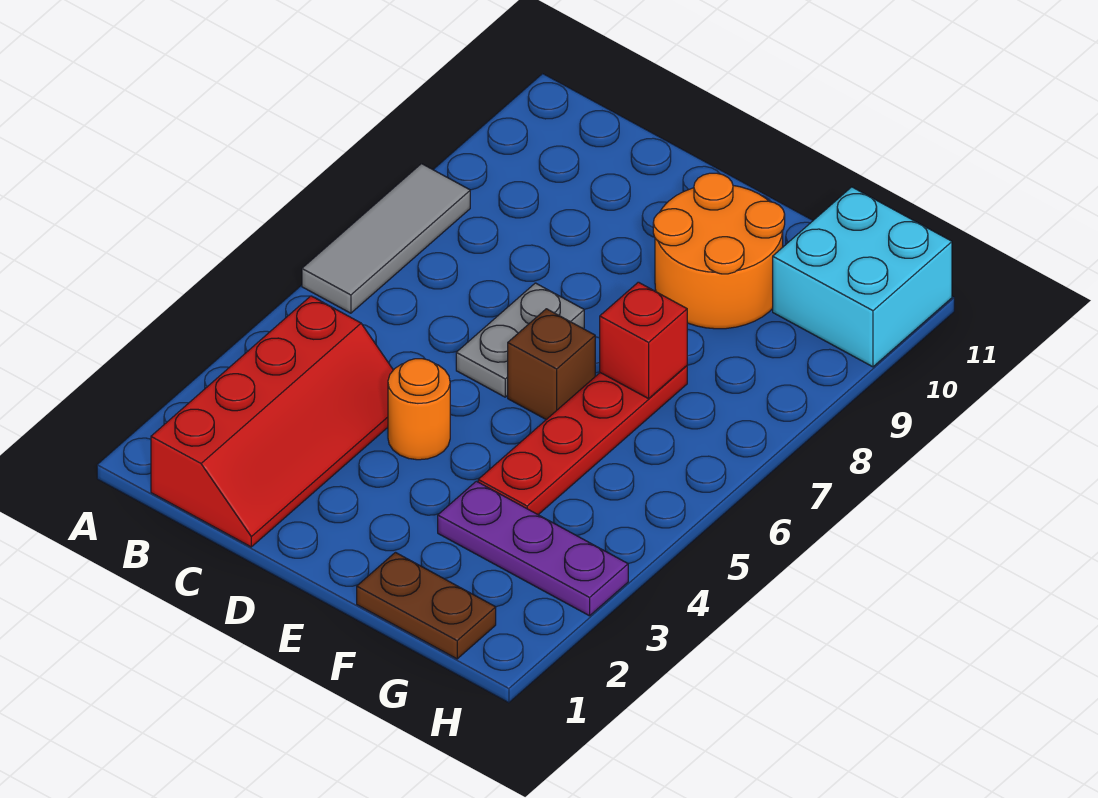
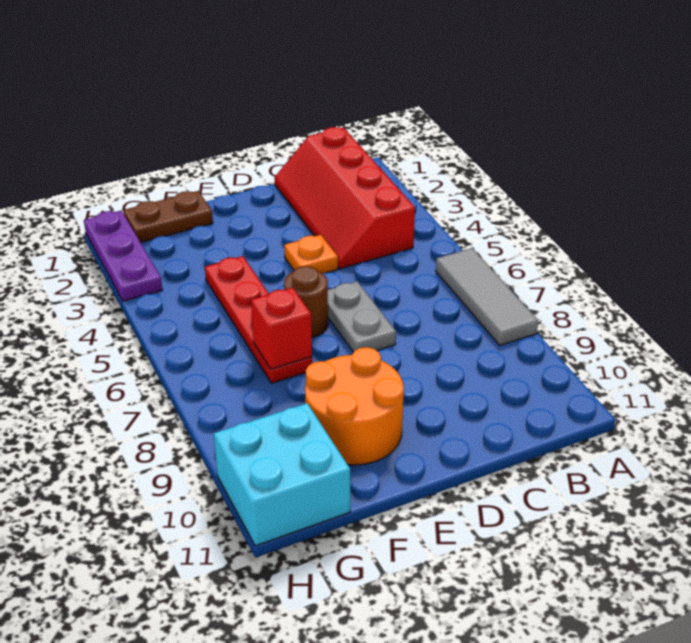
orange round brick D4 level 1 -> orange plate D4 level 1
brown brick E6 level 1 -> brown round brick E6 level 1
purple plate F3:H3 level 1 -> purple plate H1:H3 level 1

